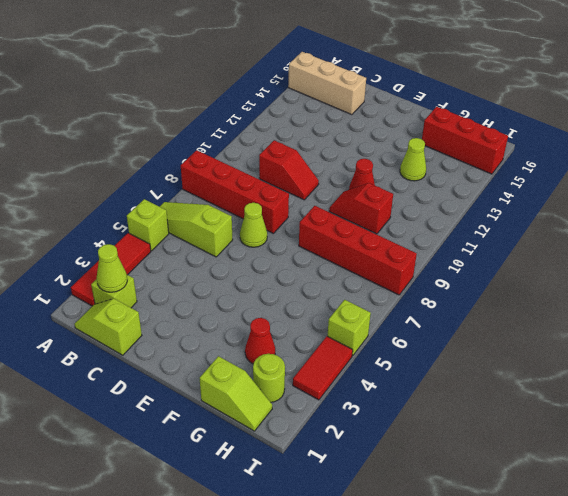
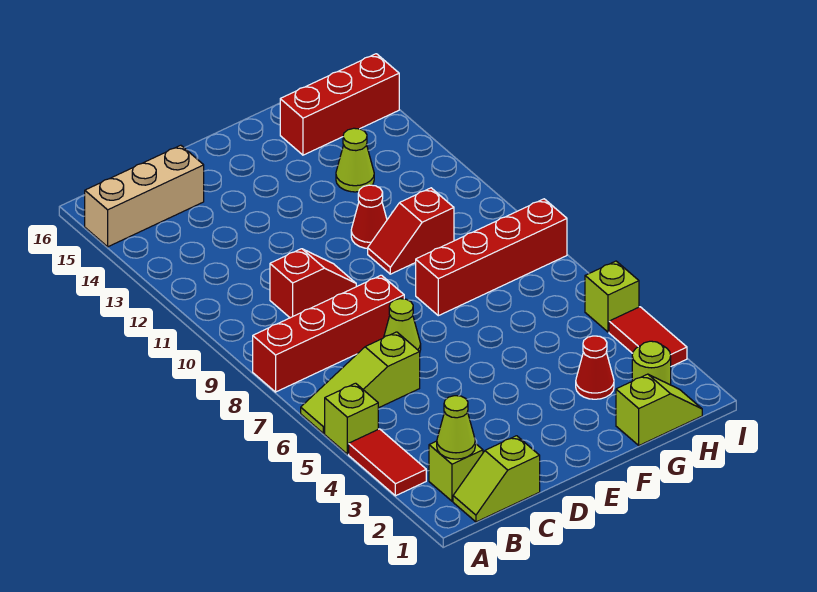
red tile A2:A4 level 1 -> red tile A3:A4 level 1

